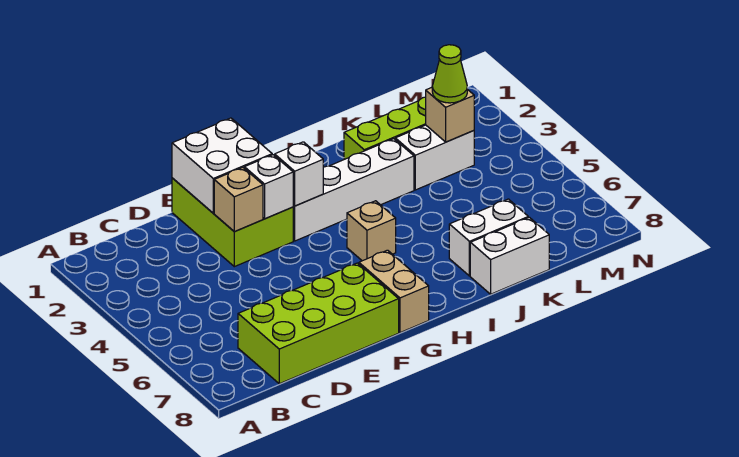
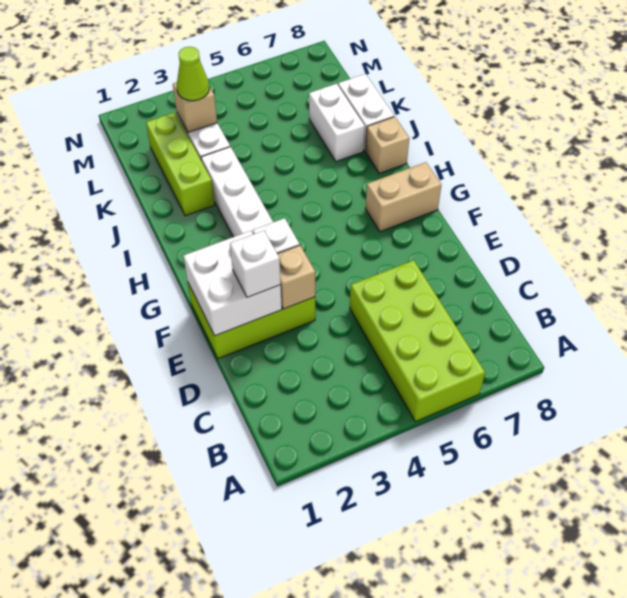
lime brick C7:F8 level 1 -> lime brick A5:D6 level 1
white brick G3 level 2 -> white brick E2 level 3
tan brick H5 level 1 -> tan brick I8 level 1

